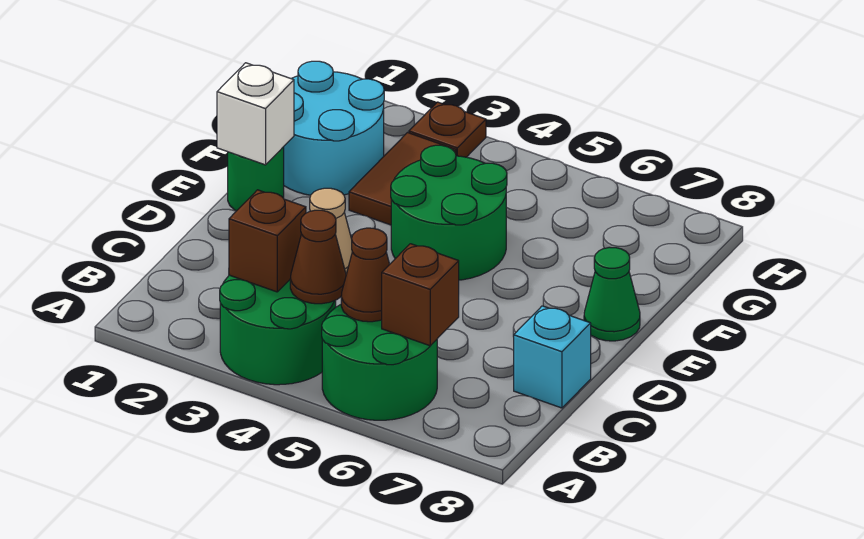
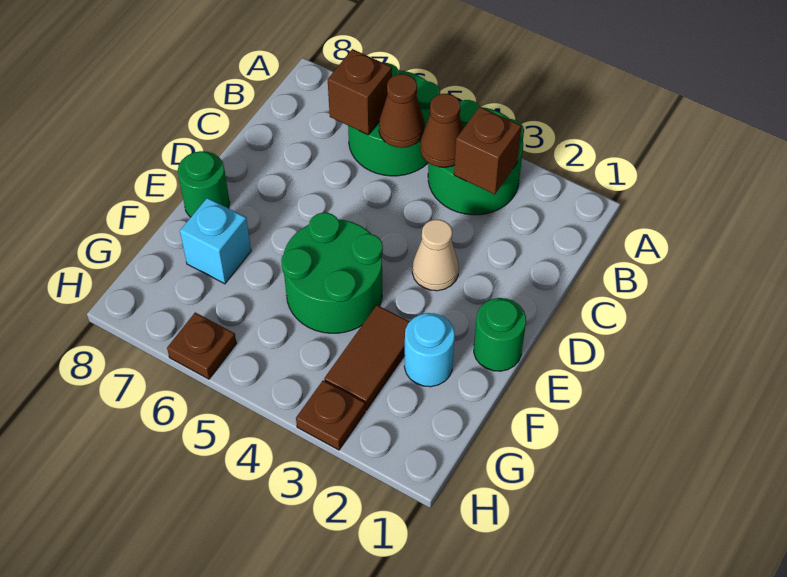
cyan brick C8 level 1 -> cyan brick F7 level 1
white brick E1 level 2 -> none
green cone E8 level 1 -> green round brick E8 level 1
cyan round brick F1:G2 level 1 -> cyan round brick F2 level 1
none -> brown plate H6 level 1

